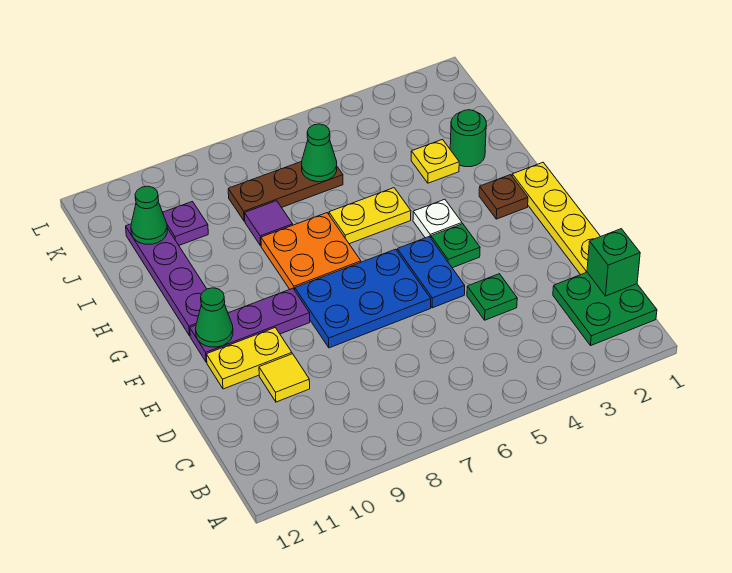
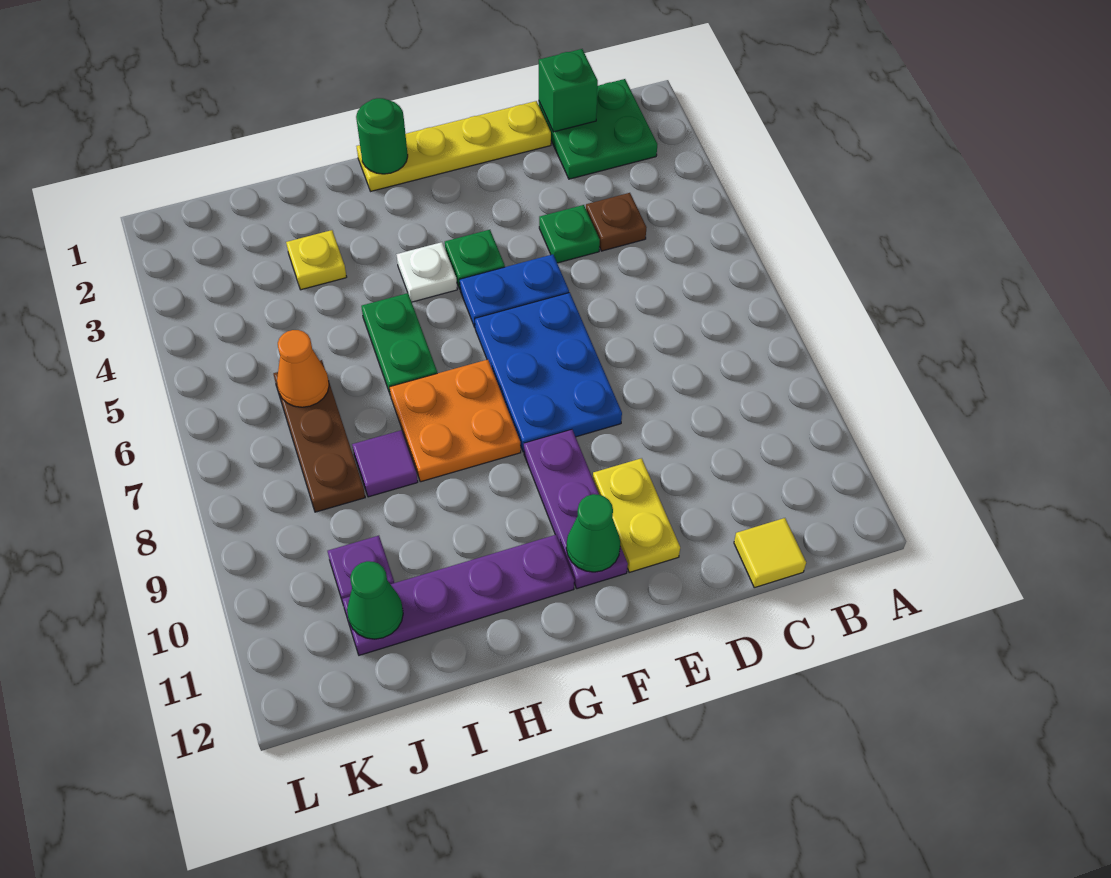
yellow tile D10 level 1 -> yellow tile C12 level 1
brown plate G2 level 1 -> brown plate C4 level 1
yellow plate H5:H6 level 1 -> green plate H5:H6 level 1
green round brick I2 level 1 -> green round brick G1 level 2
green cone J6 level 2 -> orange cone J6 level 2

